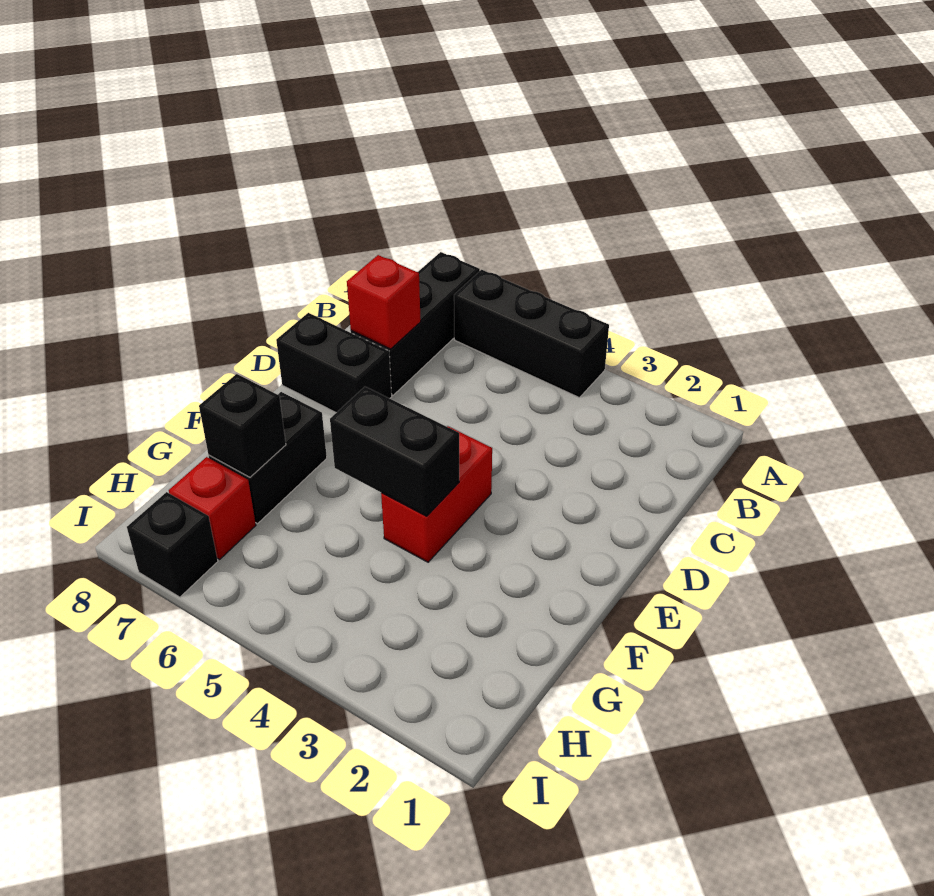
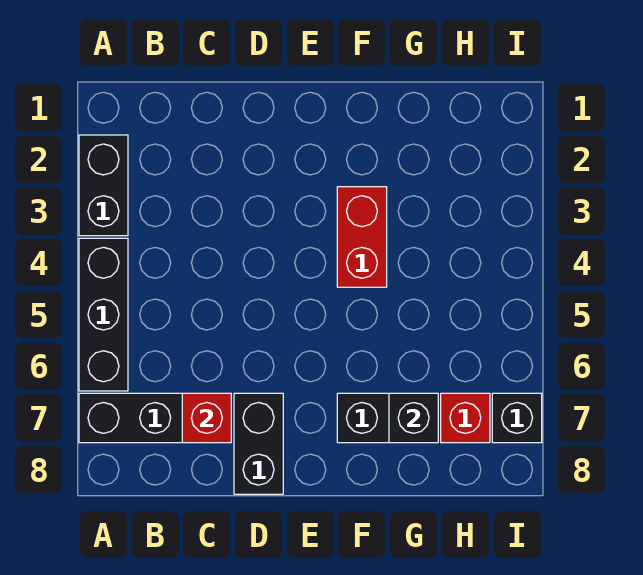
red brick E4:F4 level 1 -> red brick F3:F4 level 1
black brick F4:F5 level 2 -> black brick A2:A3 level 1

